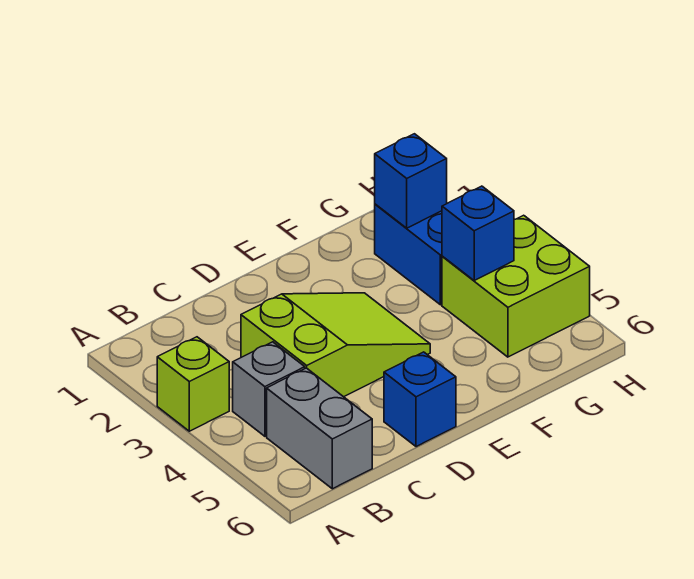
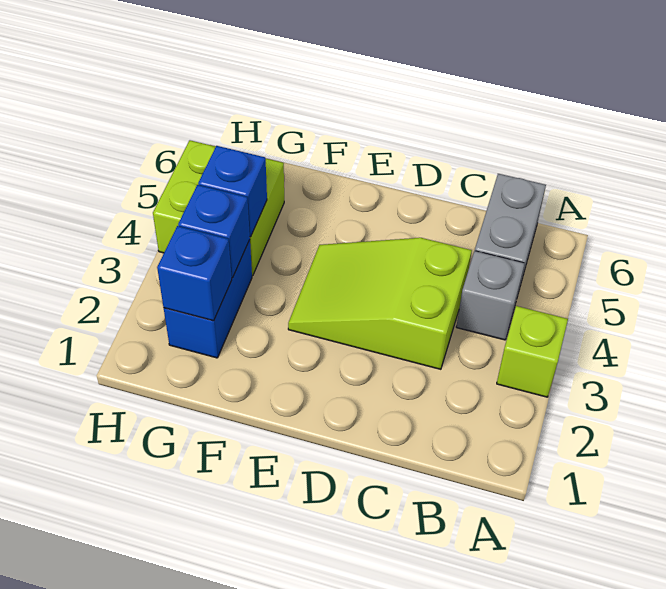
blue brick D6 level 1 -> blue brick G3 level 2

